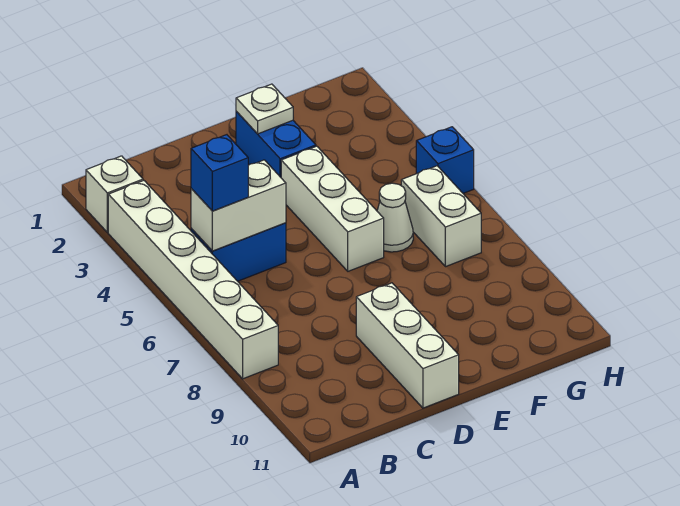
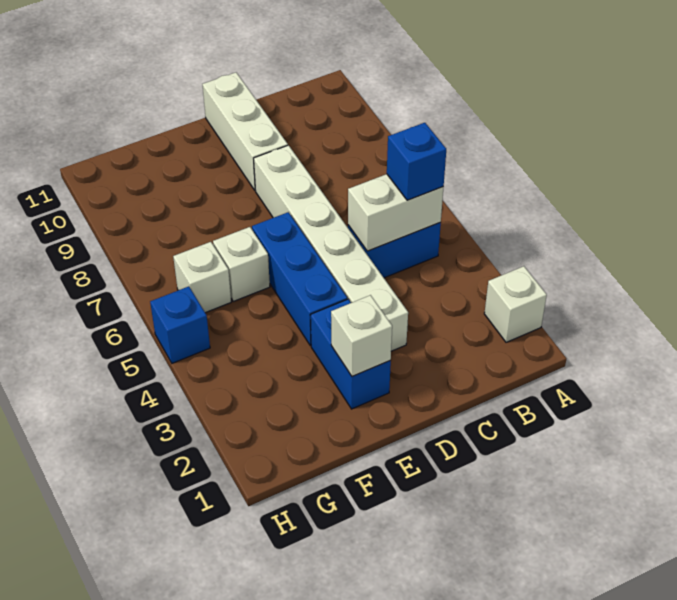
white brick A3:A8 level 1 -> white brick D3:D8 level 1
white plate E2 level 2 -> white brick E2 level 2
white brick E4:E6 level 1 -> blue brick E4:E6 level 1
white cone F6 level 1 -> white brick F6 level 1
white brick G6:G7 level 1 -> white brick G6 level 1

